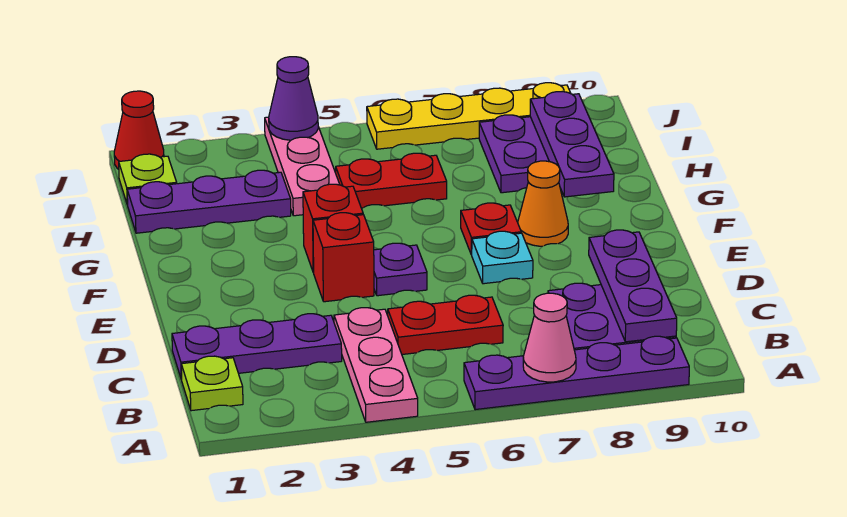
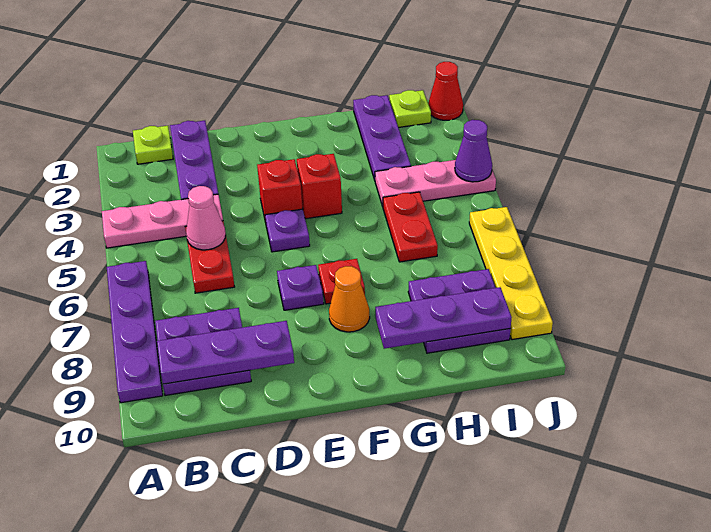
pink cone A7 level 2 -> pink cone C5 level 2
cyan plate E7 level 1 -> purple plate E7 level 1

